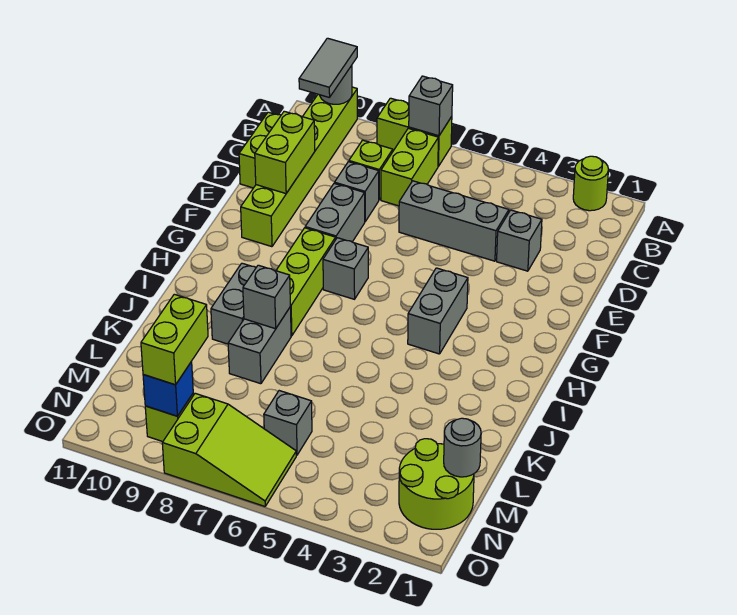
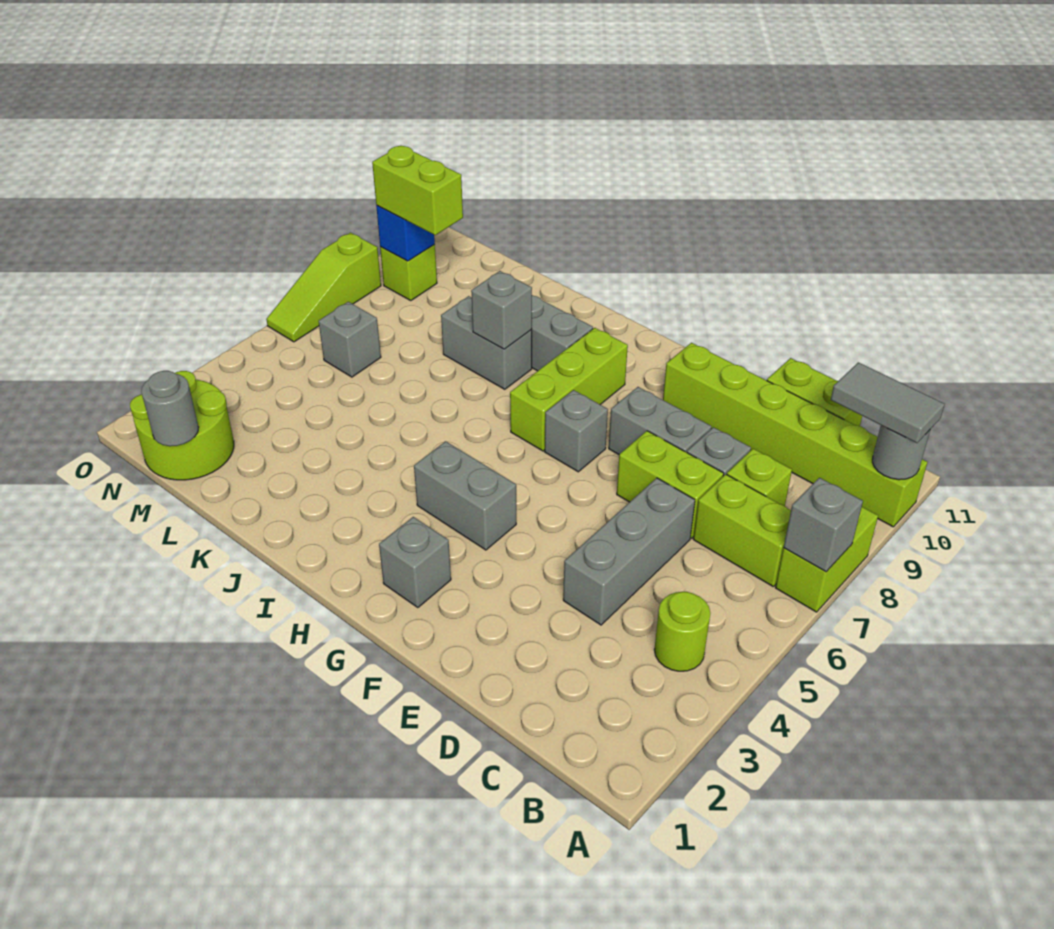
lime round brick A2 level 1 -> lime round brick B4 level 1
grey brick D3 level 1 -> grey brick G2 level 1
lime brick D10:E10 level 2 -> lime brick D7:E7 level 1
lime brick G8:I8 level 1 -> lime brick H7:H9 level 1
lime slope N6:O8 level 1 top 8 -> lime slope O6:O8 level 1 top 8

